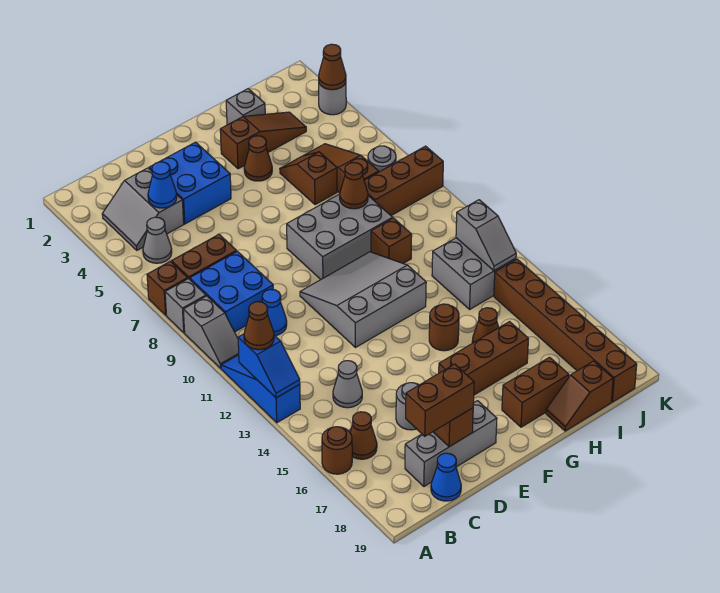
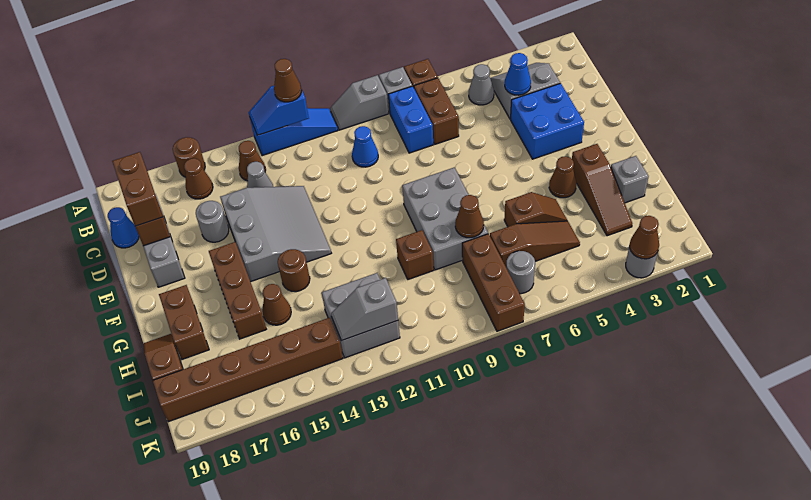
blue brick B8:C9 level 1 -> blue brick B8:C8 level 1
none -> brown cone B14 level 1
grey slope E10:G12 level 1 top 12 -> grey slope D13:F15 level 1 top 15

